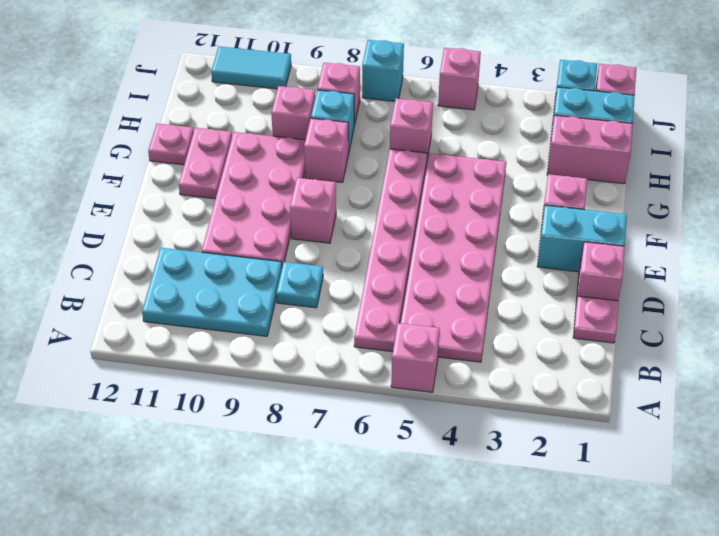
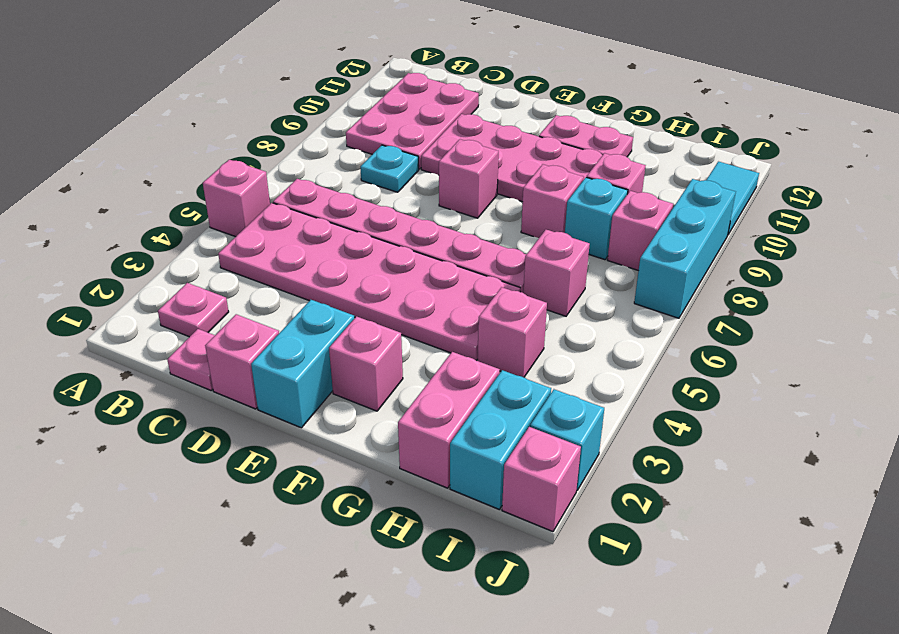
cyan plate B9:C11 level 1 -> pink plate B9:C11 level 1
pink plate G12 level 1 -> pink plate B2 level 1
pink brick J5 level 1 -> pink brick H4 level 1
cyan brick J7 level 1 -> cyan brick J7:J9 level 1

